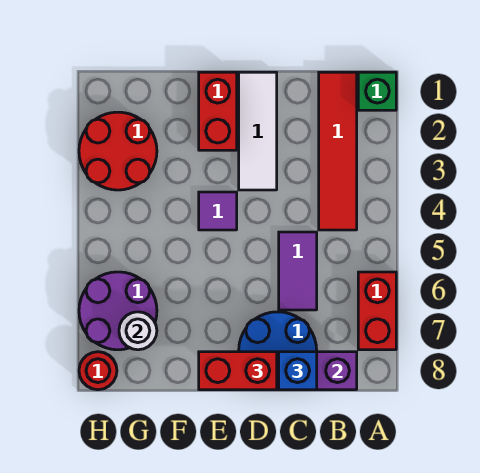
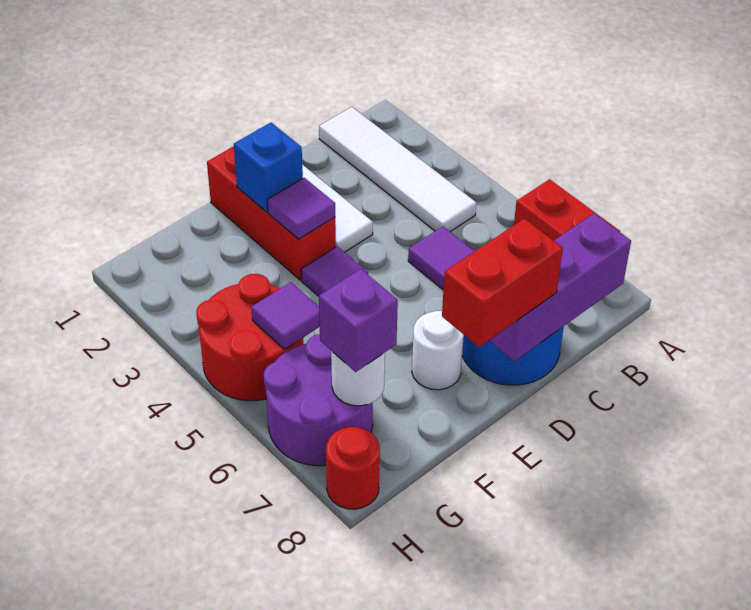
green brick A1 level 1 -> none
red tile B1:B4 level 1 -> white tile B1:B4 level 1
blue brick C8 level 3 -> blue brick E2 level 2
red brick E1:E2 level 1 -> red brick E1:E3 level 1
none -> purple tile E3 level 2
none -> white round brick E7 level 1
red round brick G2:H3 level 1 -> red round brick G4:H5 level 1
none -> purple tile G5 level 2
none -> purple brick G7 level 3

